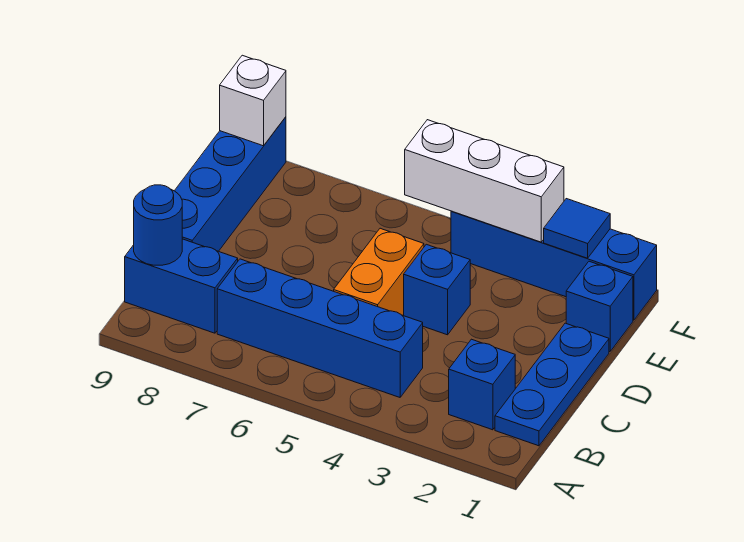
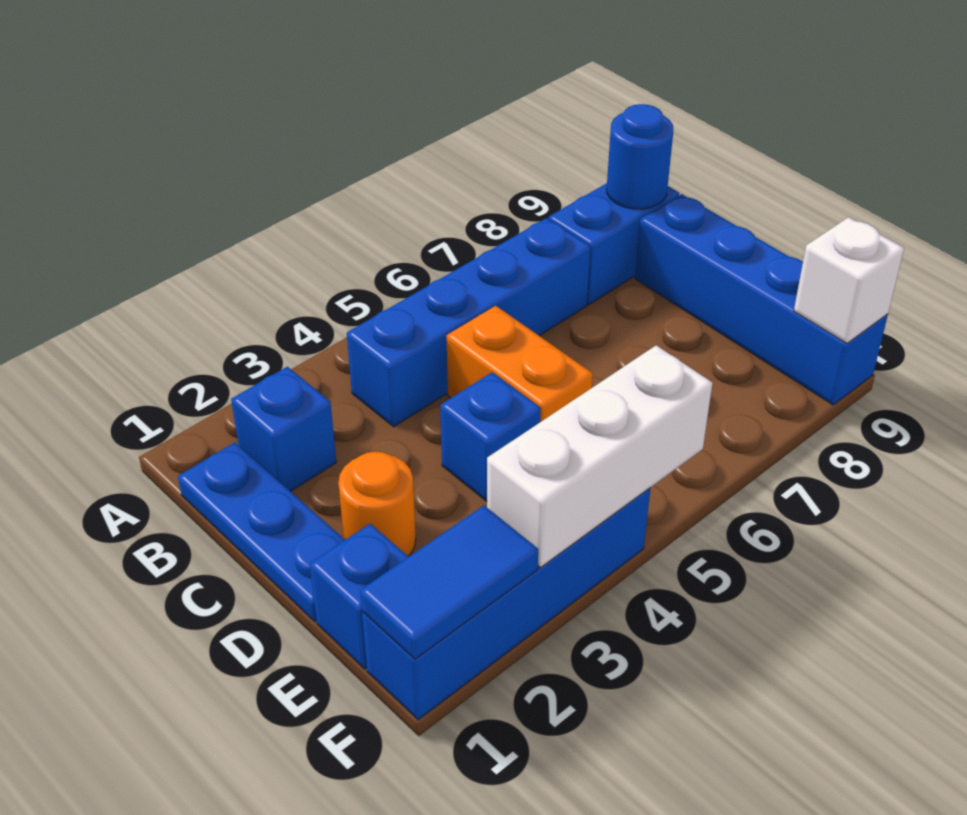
none -> orange round brick D2 level 1
blue tile F2 level 2 -> blue tile F1:F2 level 2

